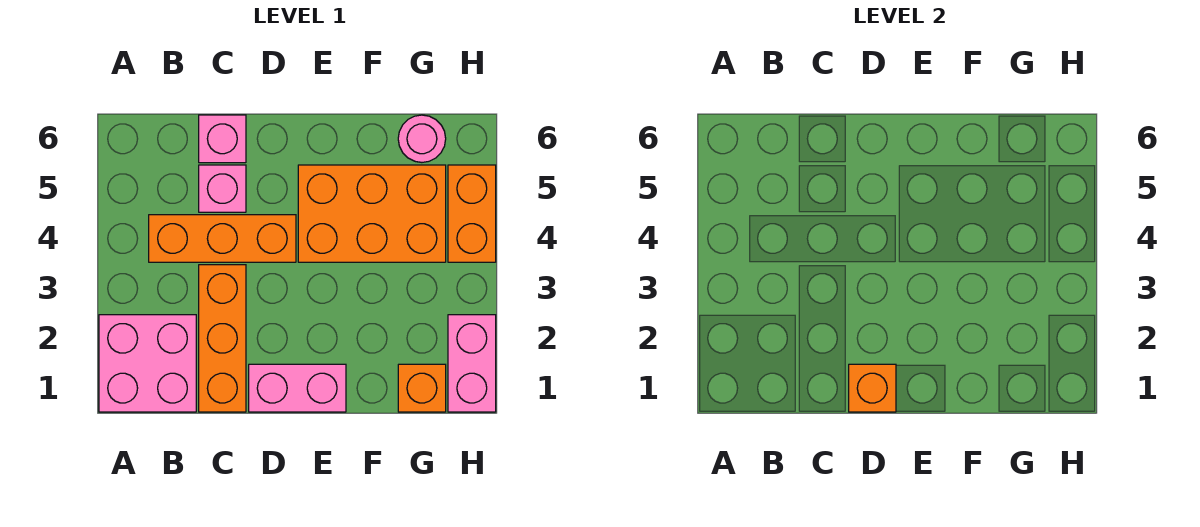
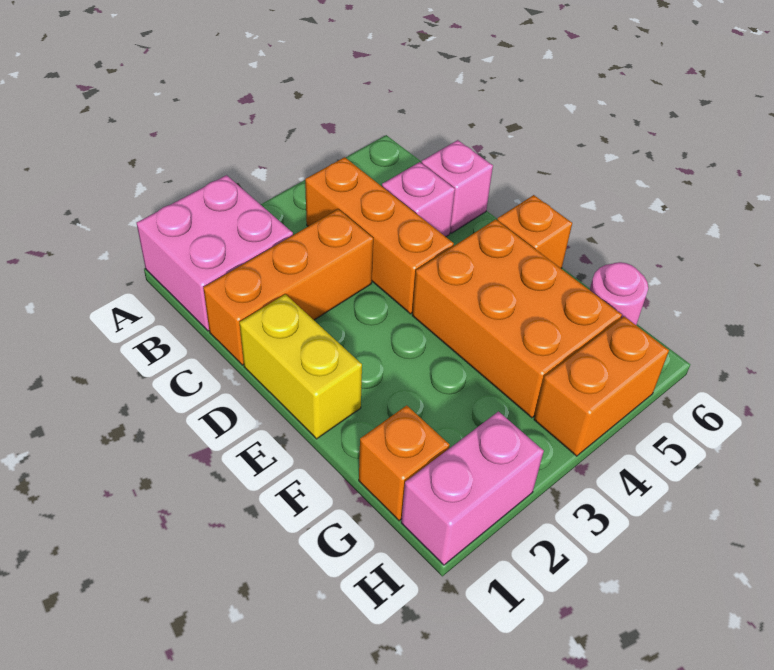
pink brick D1:E1 level 1 -> yellow brick D1:E1 level 1
orange brick D1 level 2 -> orange brick E6 level 1

